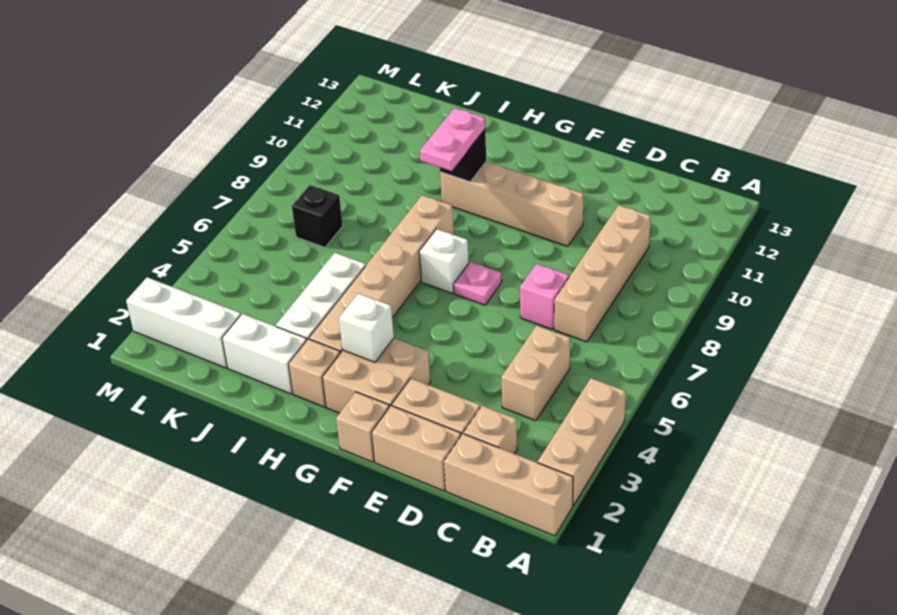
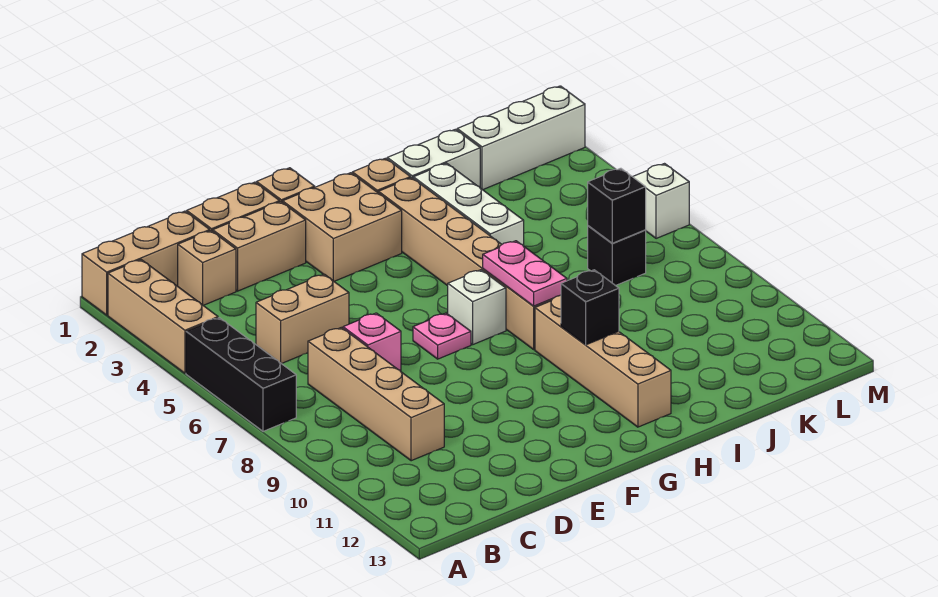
none -> black brick A5:A7 level 1
tan brick C4:C5 level 1 -> tan brick C5:D5 level 1
tan brick E10:H10 level 1 -> tan brick H9:H12 level 1
white brick G3 level 2 -> white brick M6 level 1
pink plate H9:H10 level 3 -> pink plate H7:H8 level 2
none -> black brick K7 level 2

